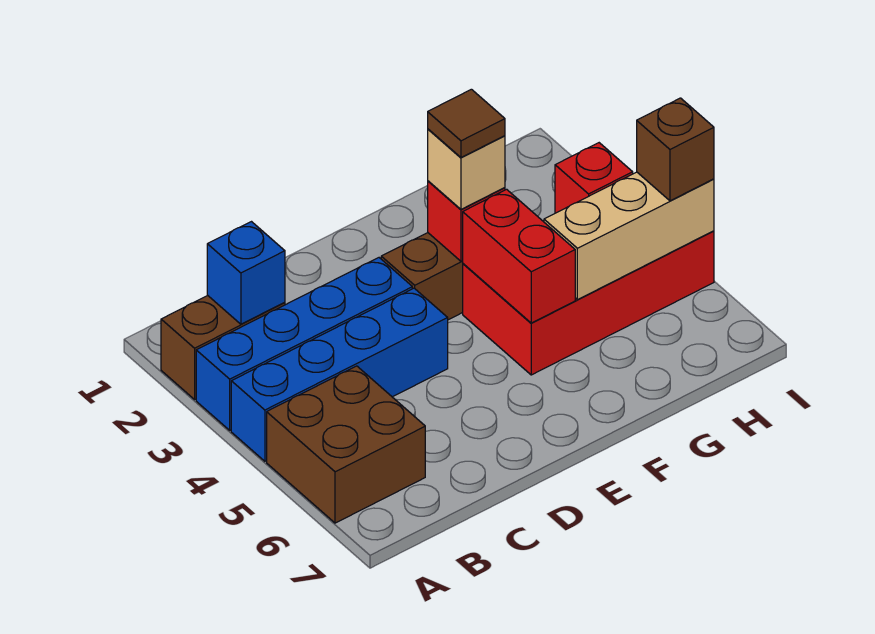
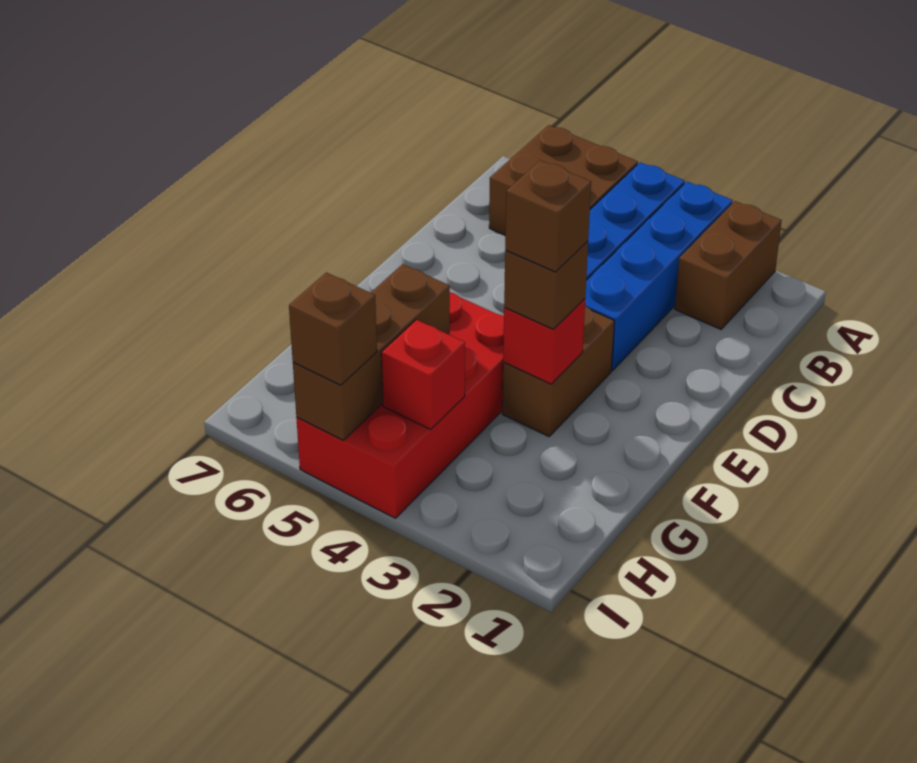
blue brick B2 level 2 -> none
tan brick F3 level 3 -> brown brick F3 level 3
brown tile F3 level 4 -> brown brick F3 level 4
red brick F4:F5 level 2 -> none
tan brick G5:I5 level 2 -> brown brick G5:I5 level 2

